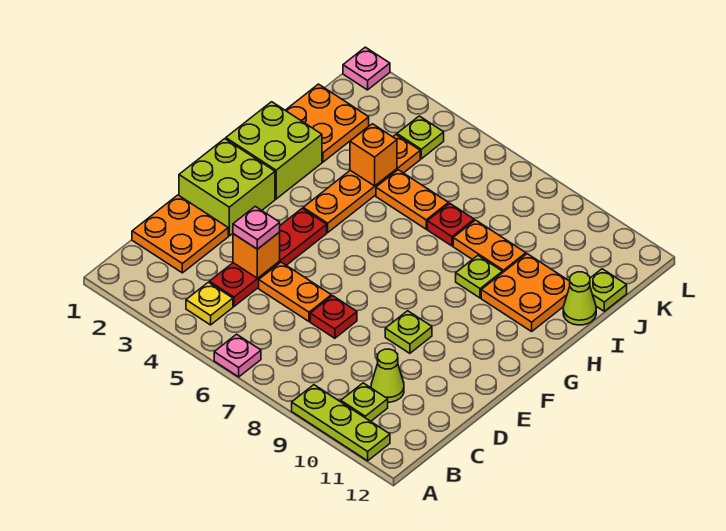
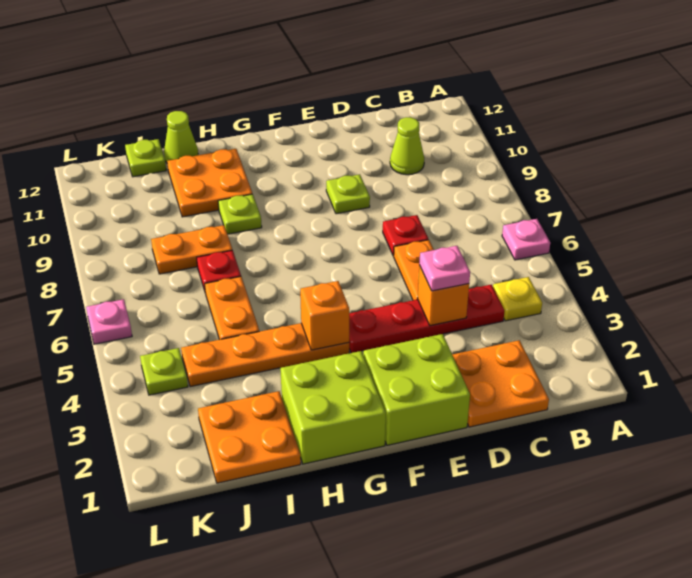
lime plate A9:A11 level 1 -> none
lime plate B10 level 1 -> none
orange brick I4 level 2 -> orange brick G4 level 2
orange plate I8:I9 level 1 -> orange plate I8:J8 level 1
pink plate L1 level 1 -> pink plate L6 level 1

